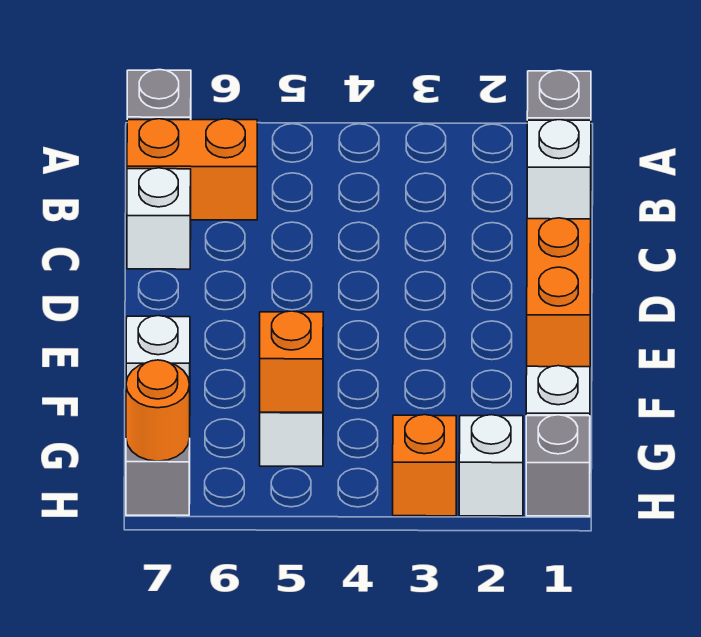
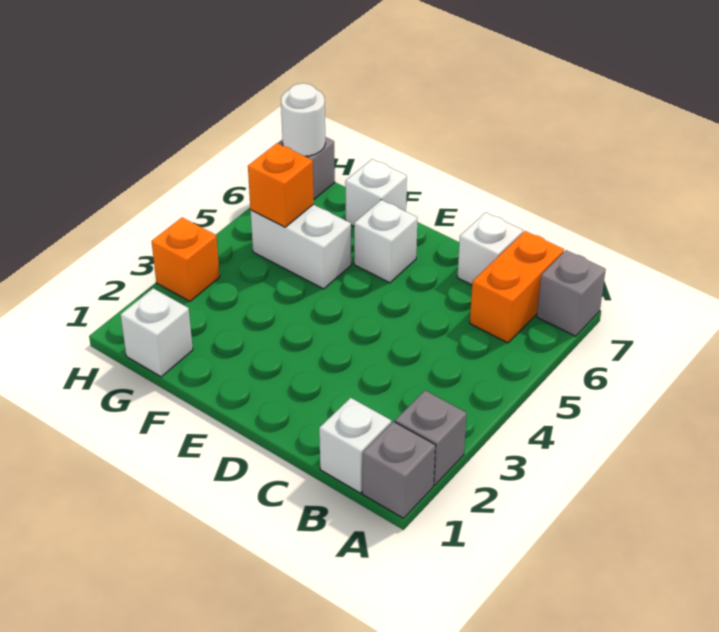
orange brick D1:E1 level 1 -> none
grey brick H1 level 1 -> grey brick A2 level 1
white brick H2 level 1 -> white brick E6 level 1
orange round brick H7 level 2 -> white round brick H7 level 2

